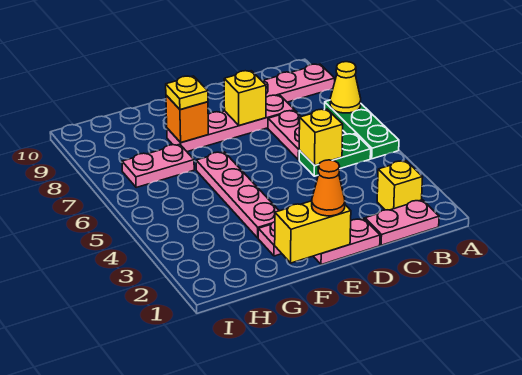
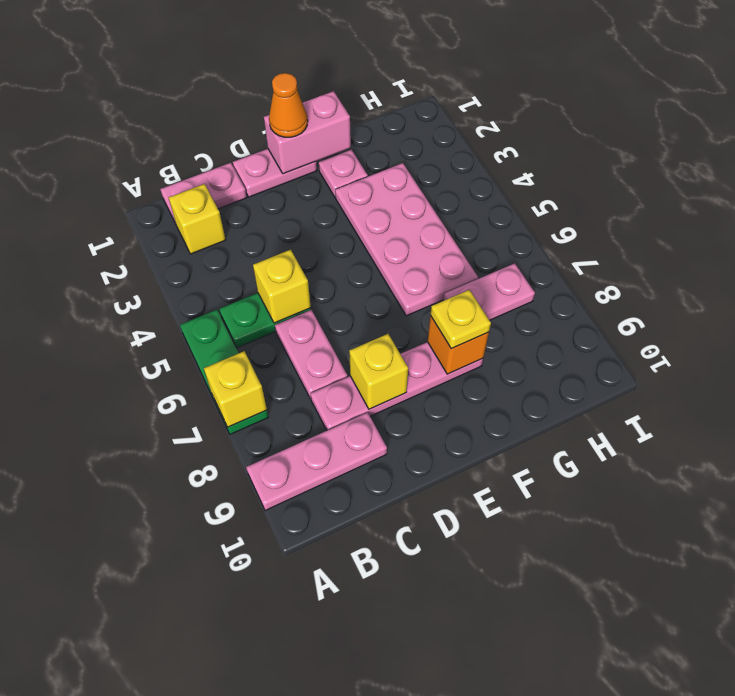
yellow cone A7 level 2 -> yellow brick A7 level 2
yellow brick E1:F1 level 2 -> pink brick E1:F1 level 2
pink plate F3:F6 level 1 -> pink plate F3:G6 level 1

